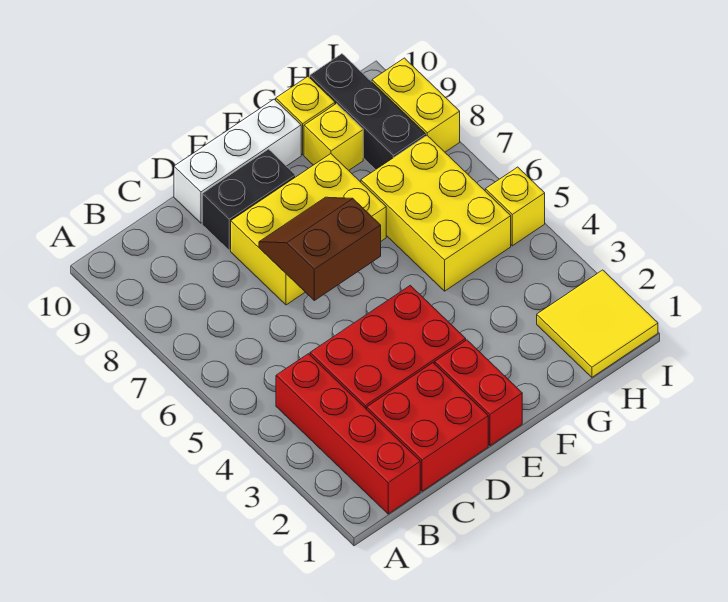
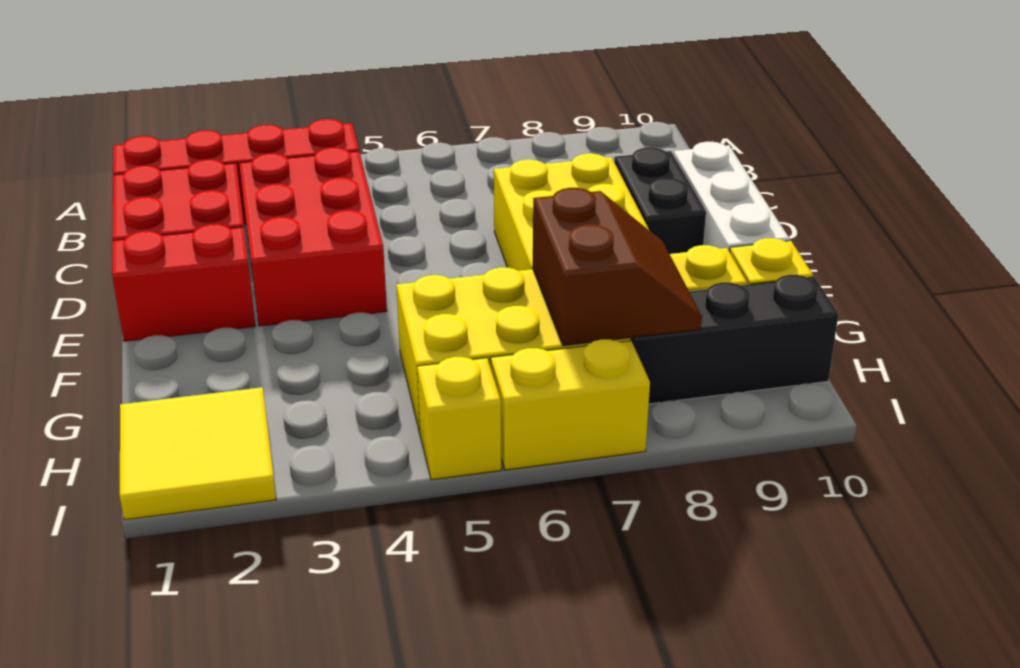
brown slope D6:E7 level 2 top 6 -> brown slope G7:H8 level 2 top 7
yellow brick I8:I9 level 1 -> yellow brick I6:I7 level 1

